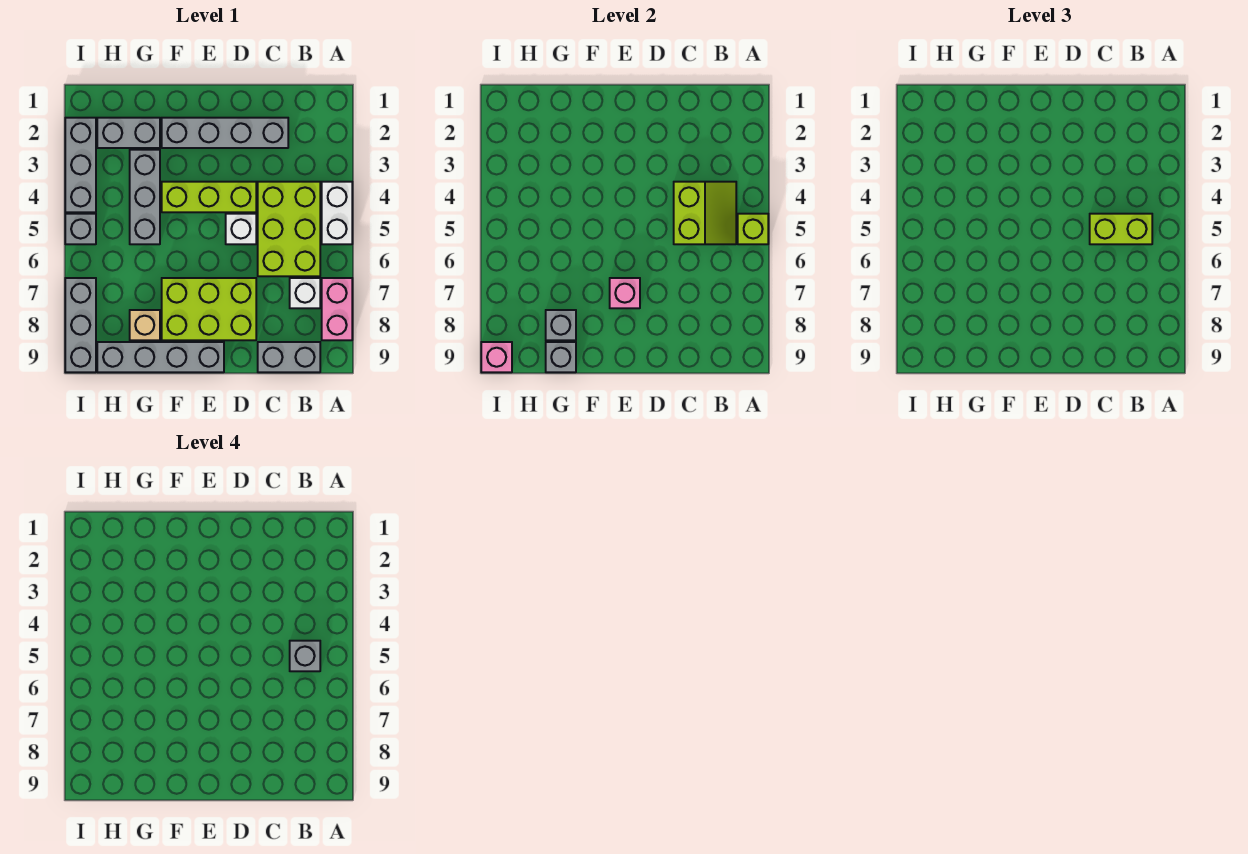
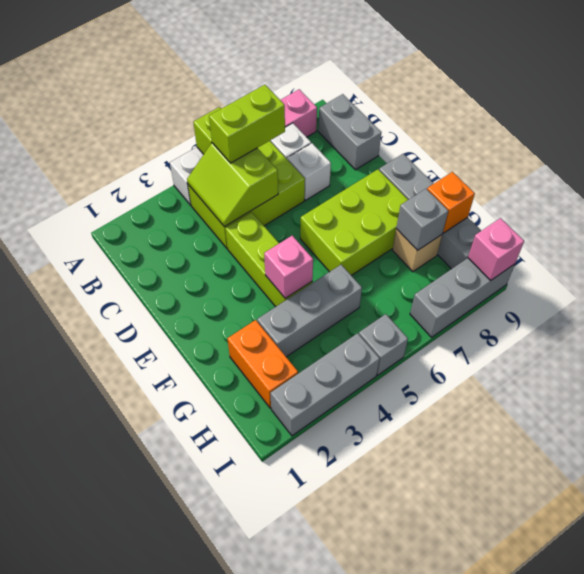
lime slope B4:C5 level 2 top C -> lime slope B4:C5 level 2 top 5
lime brick B5:C5 level 3 -> lime brick B5:B6 level 3
grey brick B5 level 4 -> none
grey brick C2:F2 level 1 -> none
white brick D5 level 1 -> white brick C7 level 1
lime brick D7:F8 level 1 -> lime brick E6:F8 level 1
pink brick E7 level 2 -> pink brick F4 level 2
grey brick G2:H2 level 1 -> orange brick G2:H2 level 1
grey brick G9 level 2 -> orange brick G9 level 2

